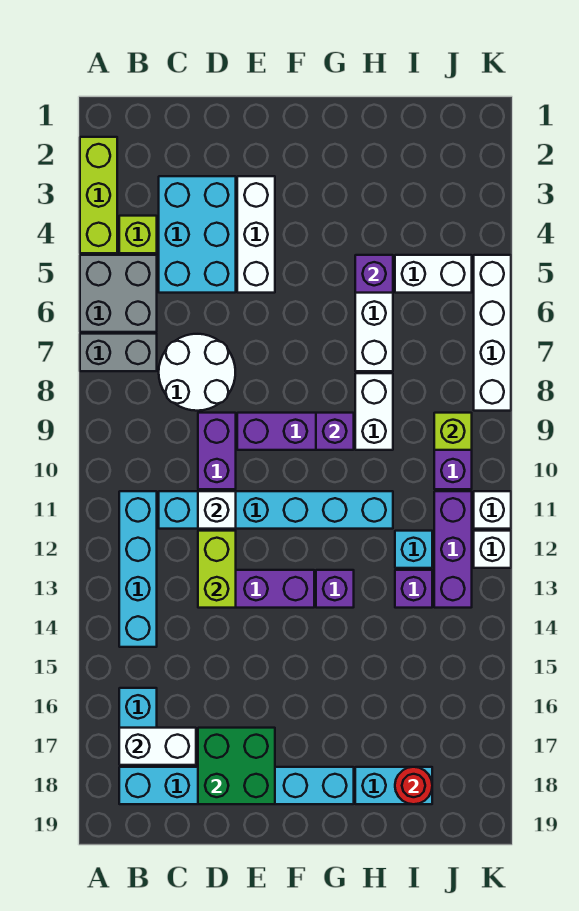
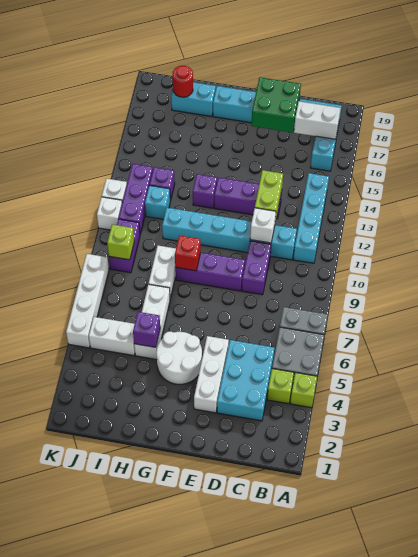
lime brick A2:A4 level 1 -> lime brick A4 level 1
white round brick C7:D8 level 1 -> white round brick F4:G5 level 1
purple brick G9 level 2 -> red brick G9 level 2

